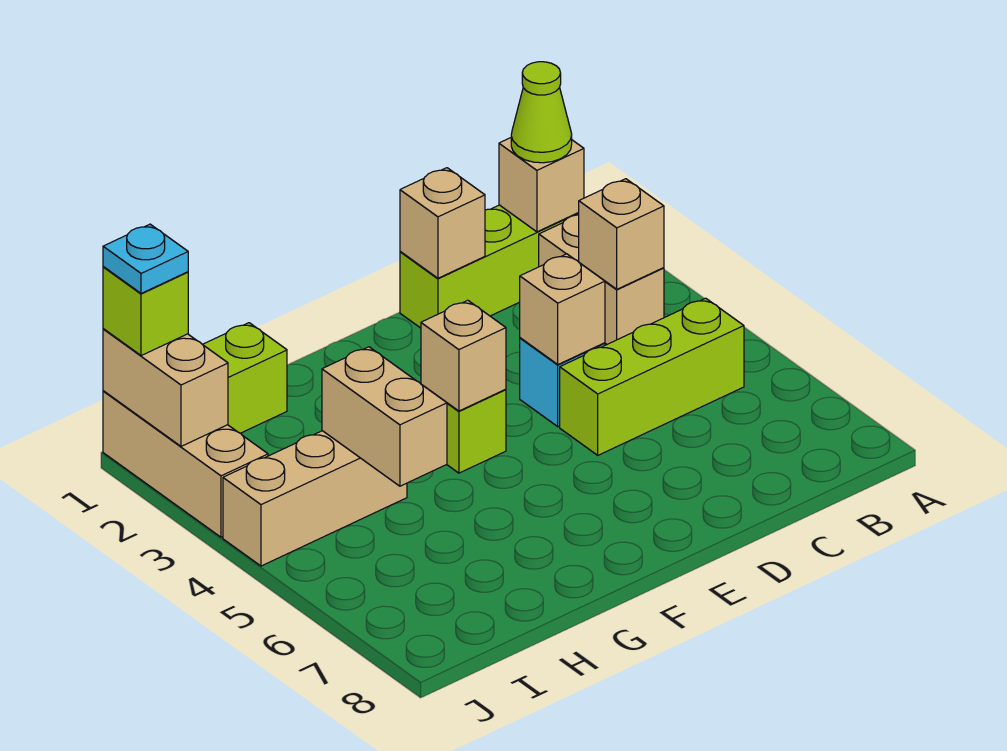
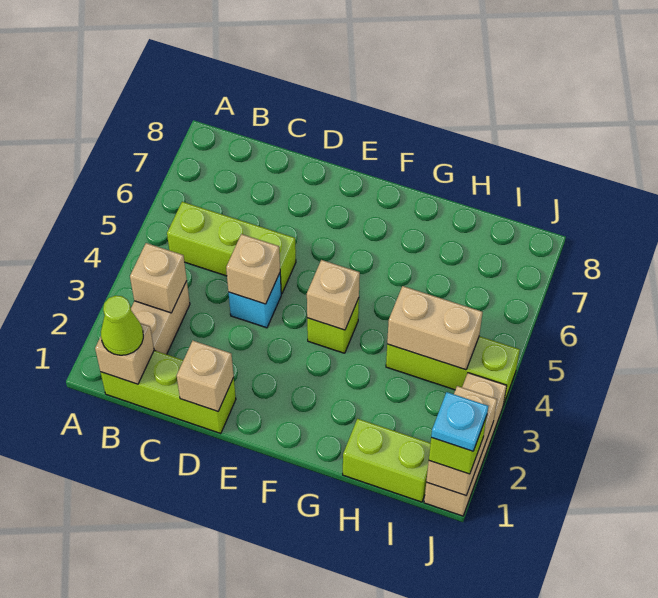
tan brick H4:J4 level 1 -> lime brick H4:J4 level 1
tan brick H4:H5 level 2 -> tan brick H4:I4 level 2

